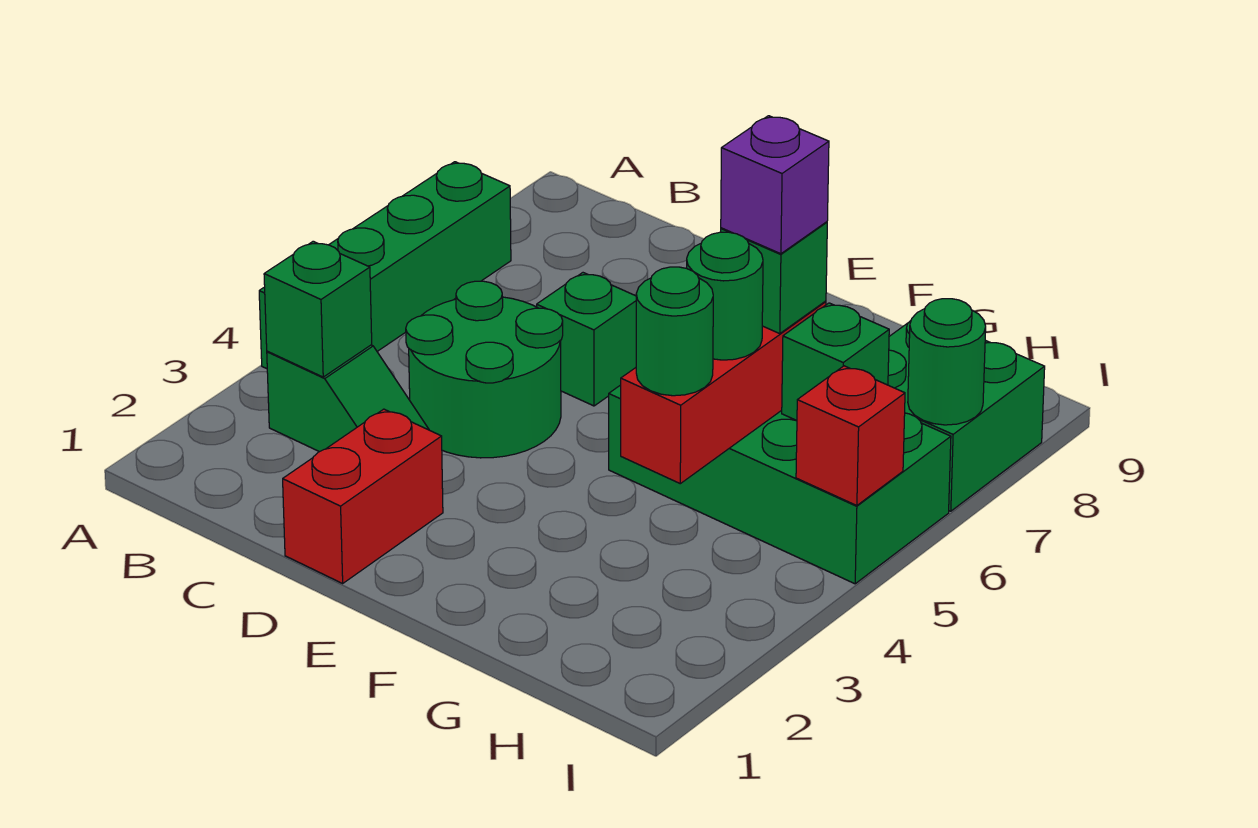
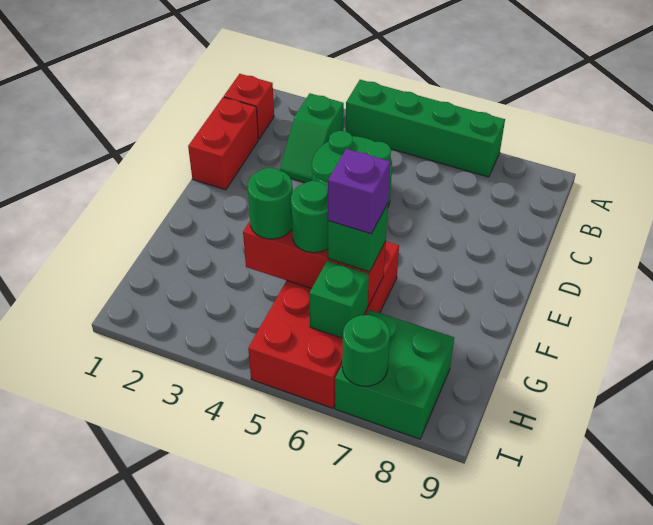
green brick B3 level 2 -> none
red brick D1:D2 level 1 -> red brick C1:D1 level 1
green brick D6 level 1 -> none
green brick F5:I6 level 1 -> red brick F5:I6 level 1
red brick I5 level 2 -> red brick B1 level 1

